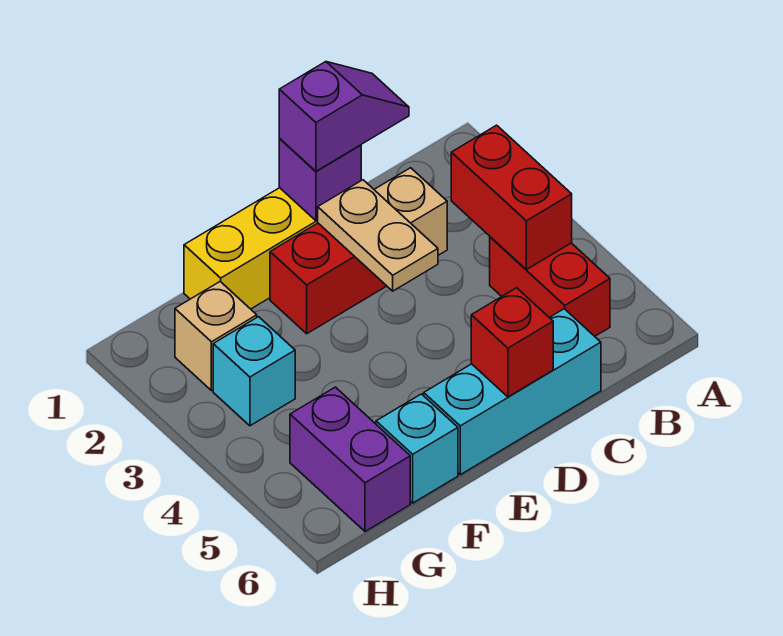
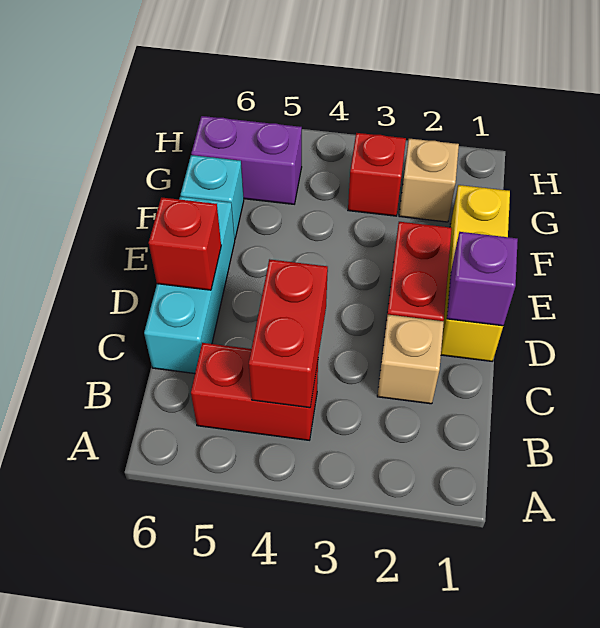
red brick B3:B4 level 2 -> red brick B4:C4 level 2
purple slope C1:D1 level 3 top D -> none
tan plate D2:D3 level 2 -> none
cyan brick G3 level 1 -> red brick G3 level 1

